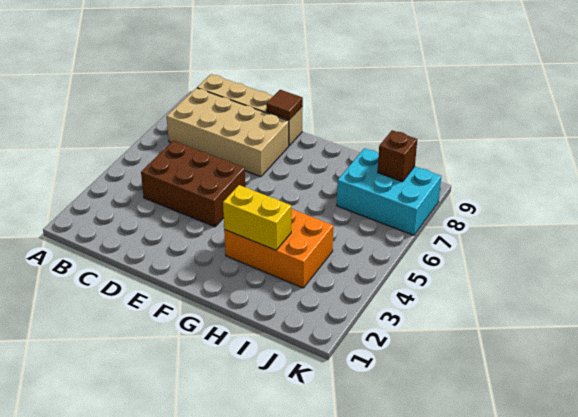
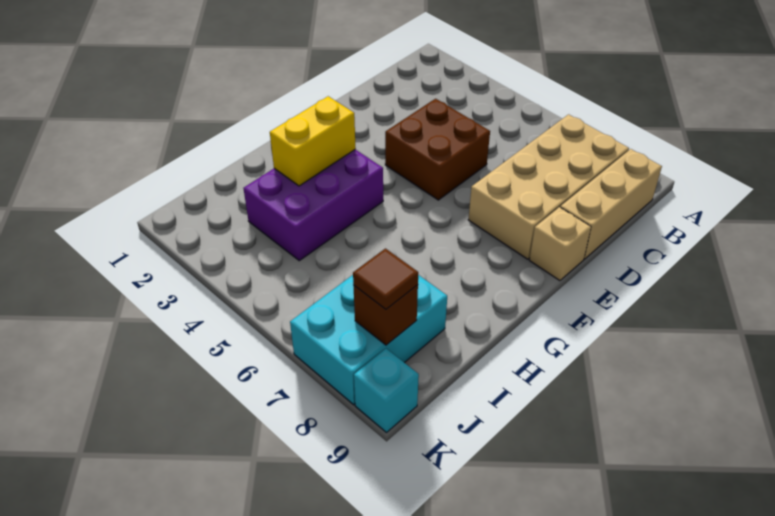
brown brick C4:E5 level 1 -> brown brick D4:E5 level 1
brown tile E9 level 2 -> brown tile J8 level 3
orange brick G3:I4 level 1 -> purple brick G3:I4 level 1
none -> cyan brick K9 level 1

